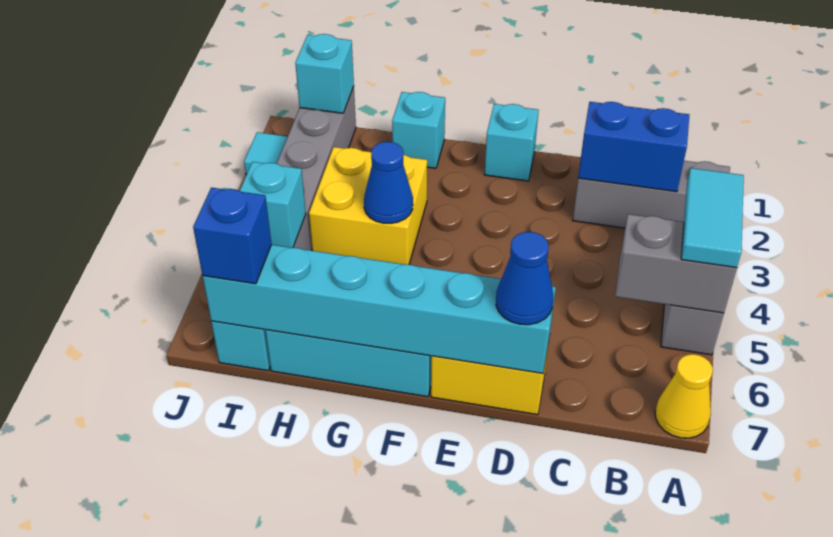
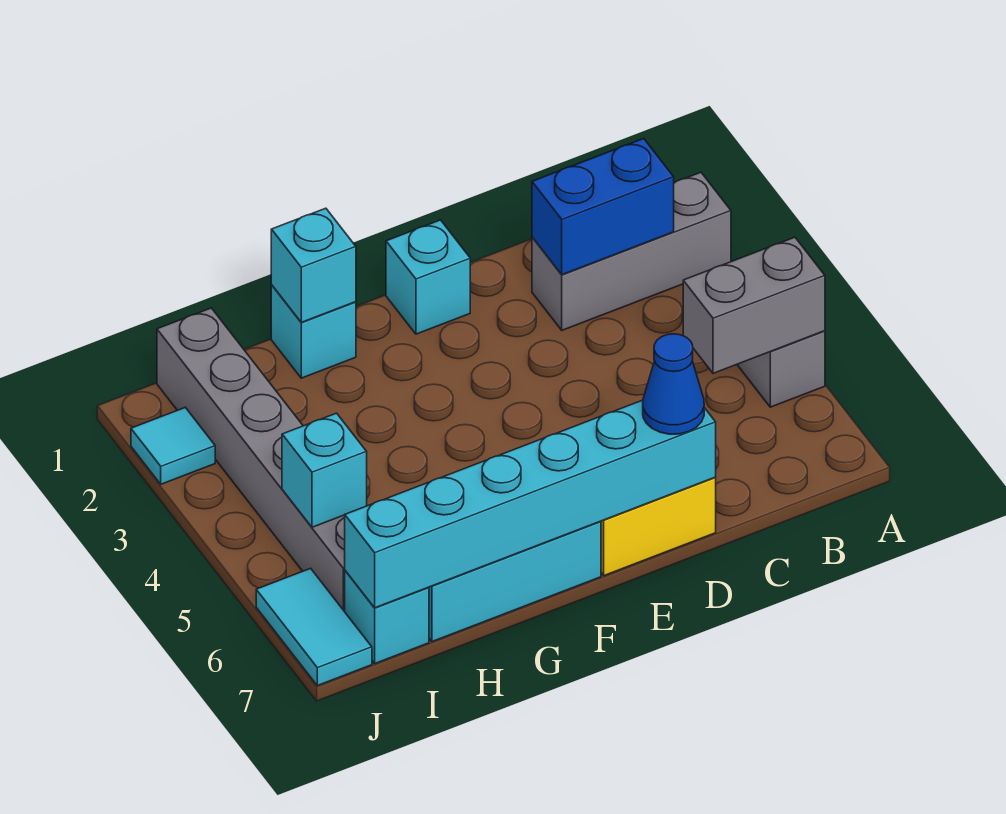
cyan tile A4:A5 level 3 -> cyan tile J6:J7 level 1
yellow cone A7 level 1 -> none
yellow brick G3:H4 level 1 -> none
blue cone G4 level 2 -> none
cyan brick I1 level 2 -> cyan brick G1 level 2
blue brick I7 level 3 -> none

